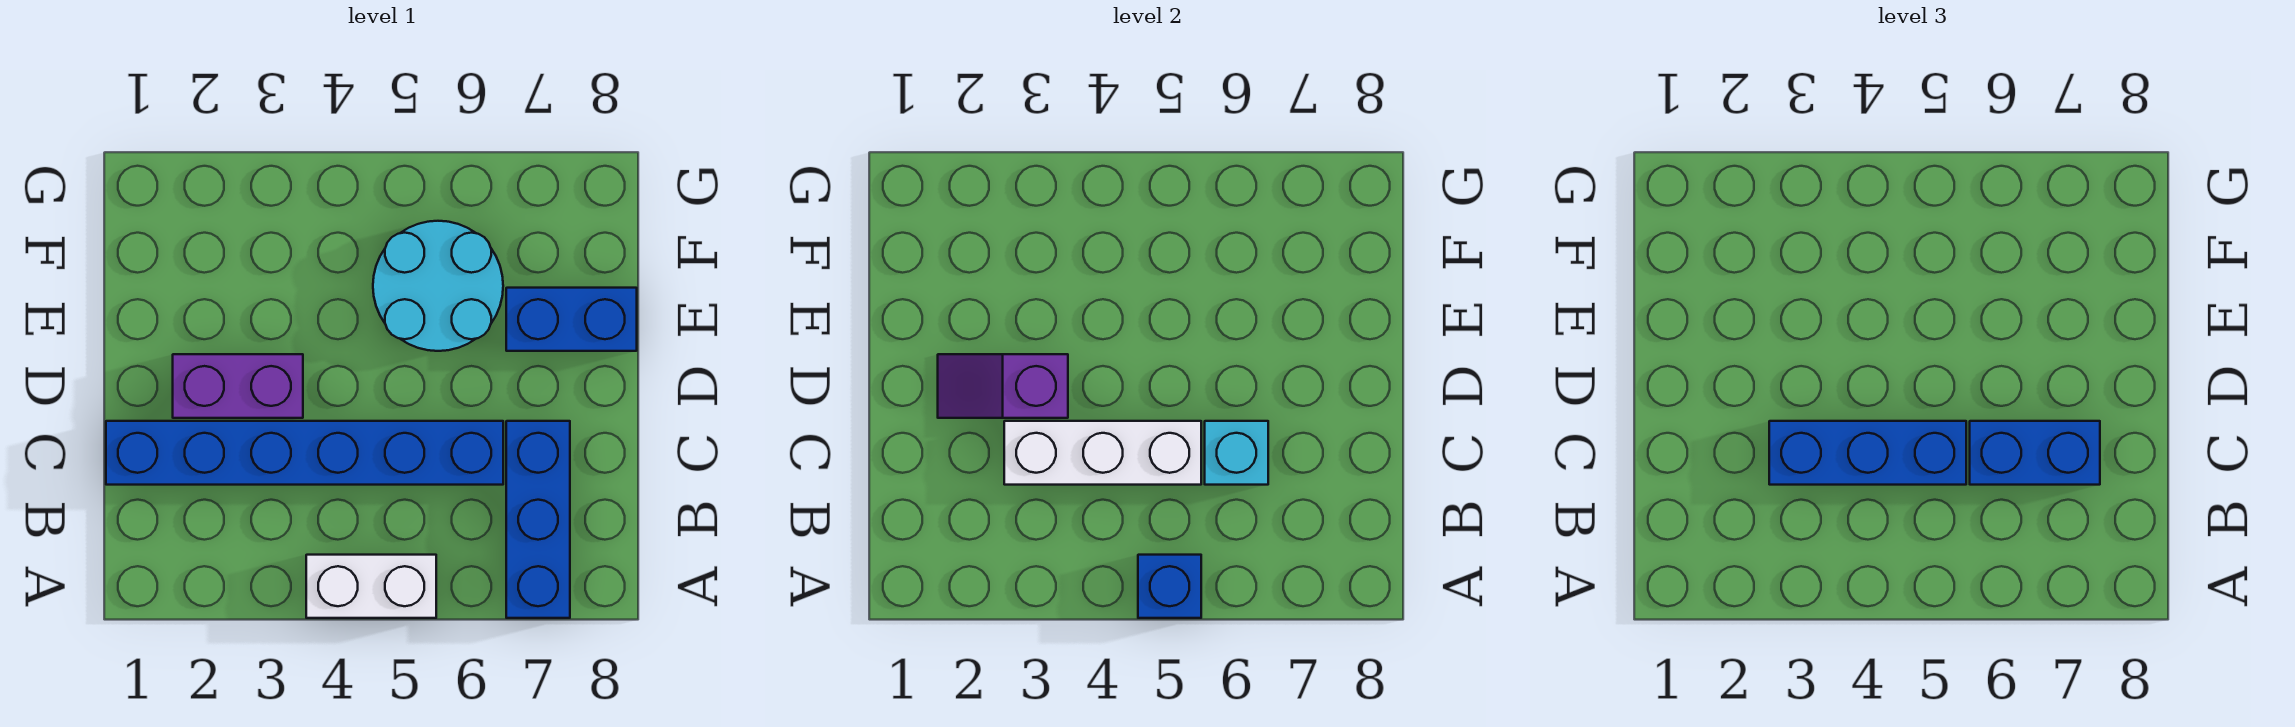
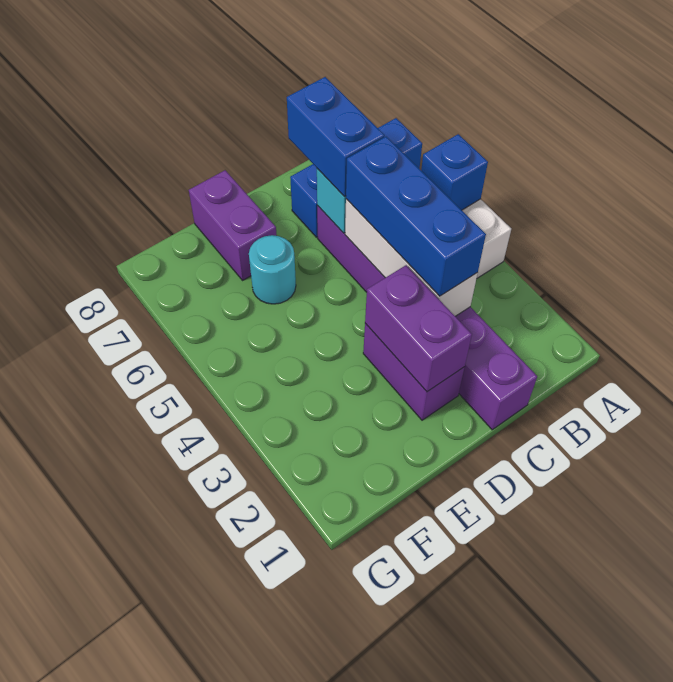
blue brick C1:C6 level 1 -> purple brick C1:C6 level 1
purple slope D2:D3 level 2 top 3 -> purple brick D2:D3 level 2
cyan round brick E5:F6 level 1 -> cyan round brick E6 level 1
blue brick E7:E8 level 1 -> purple brick E7:E8 level 1

